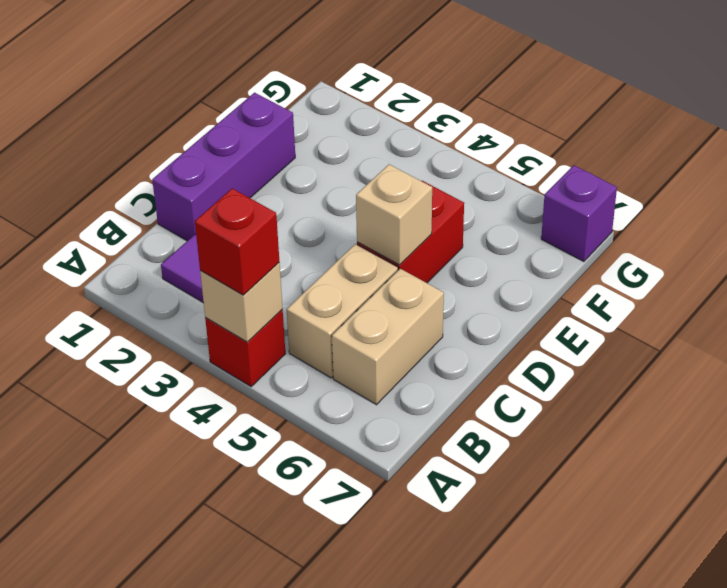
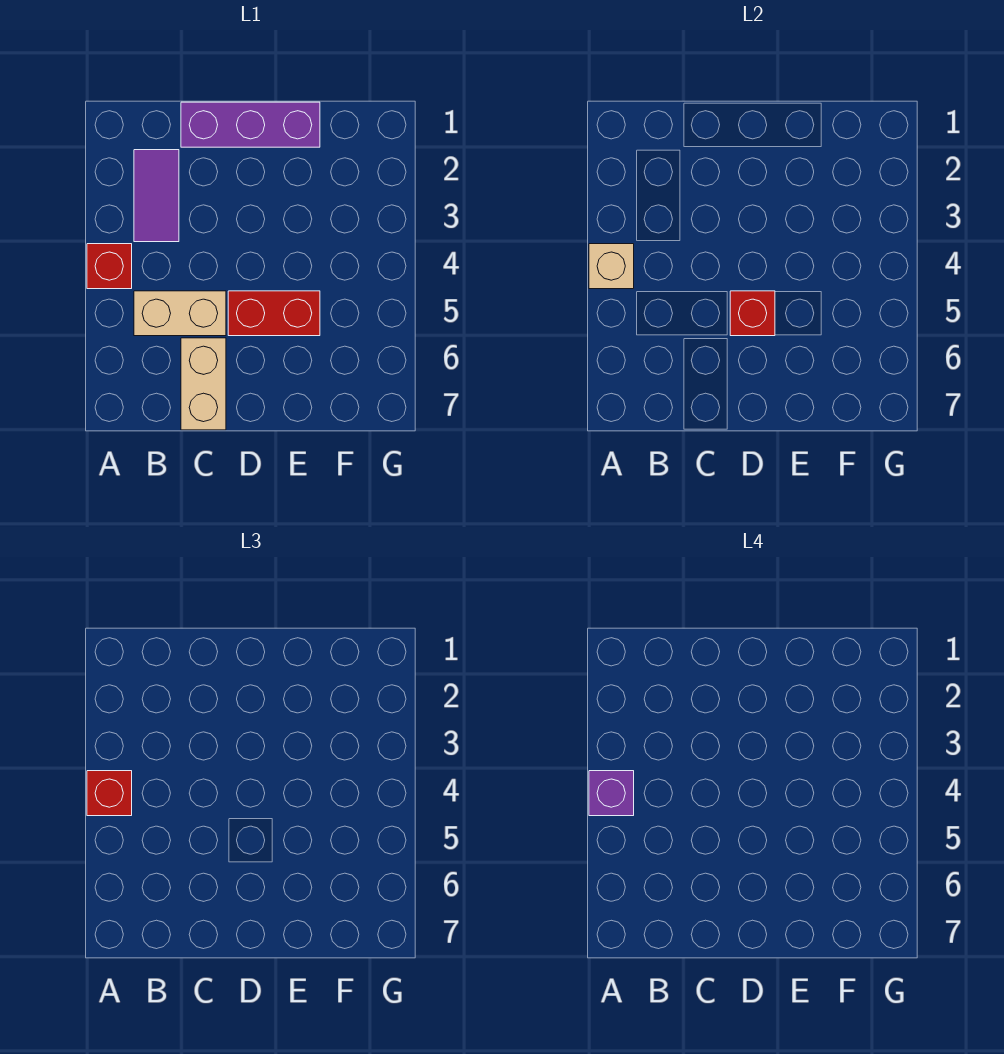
tan brick B6:C6 level 1 -> tan brick C6:C7 level 1
tan brick D5 level 2 -> red brick D5 level 2
purple brick G7 level 1 -> purple brick A4 level 4

